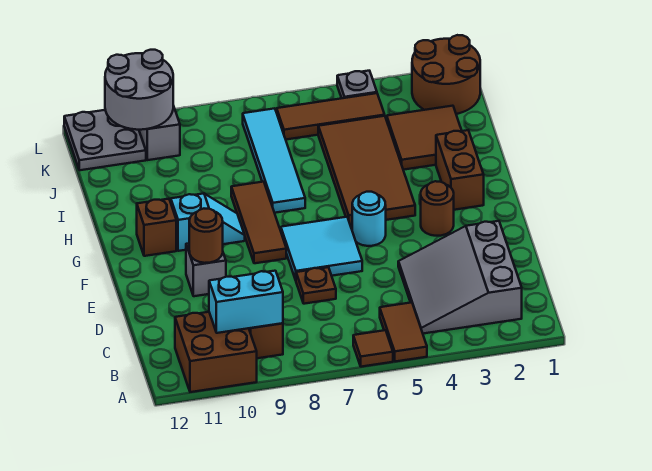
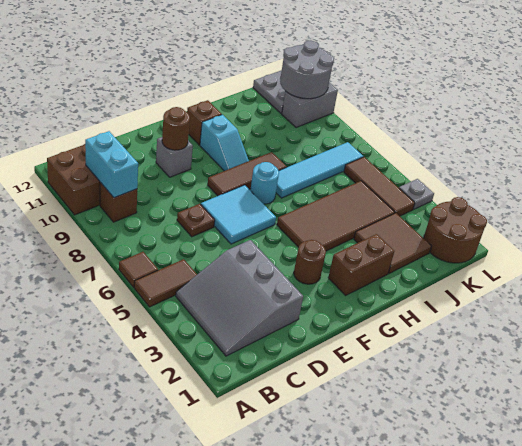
grey slope B2:D4 level 1 top 2 -> grey slope B2:D4 level 1 top D
cyan round brick F5 level 1 -> cyan round brick G7 level 1

